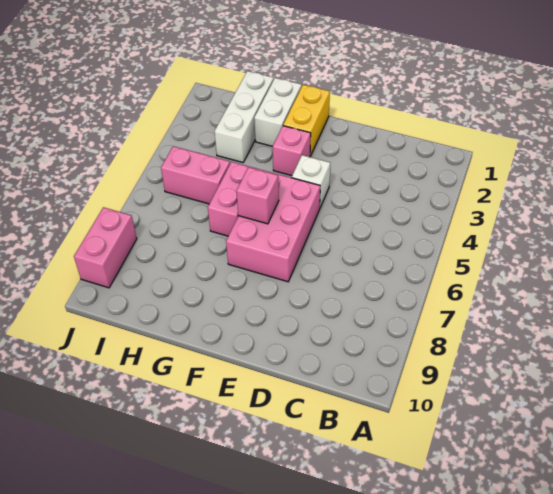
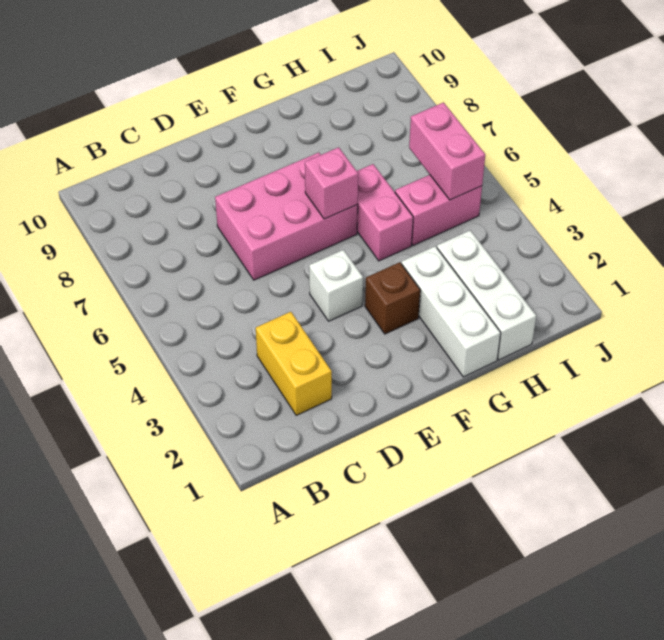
pink brick E5:F7 level 1 -> pink brick D6:F7 level 1
yellow brick F1:F2 level 1 -> yellow brick C2:C3 level 1
pink brick F3 level 1 -> brown brick F3 level 1
white brick G1:G2 level 1 -> white brick G1:G3 level 1
pink brick J8:J9 level 1 -> pink brick I5:I6 level 2

